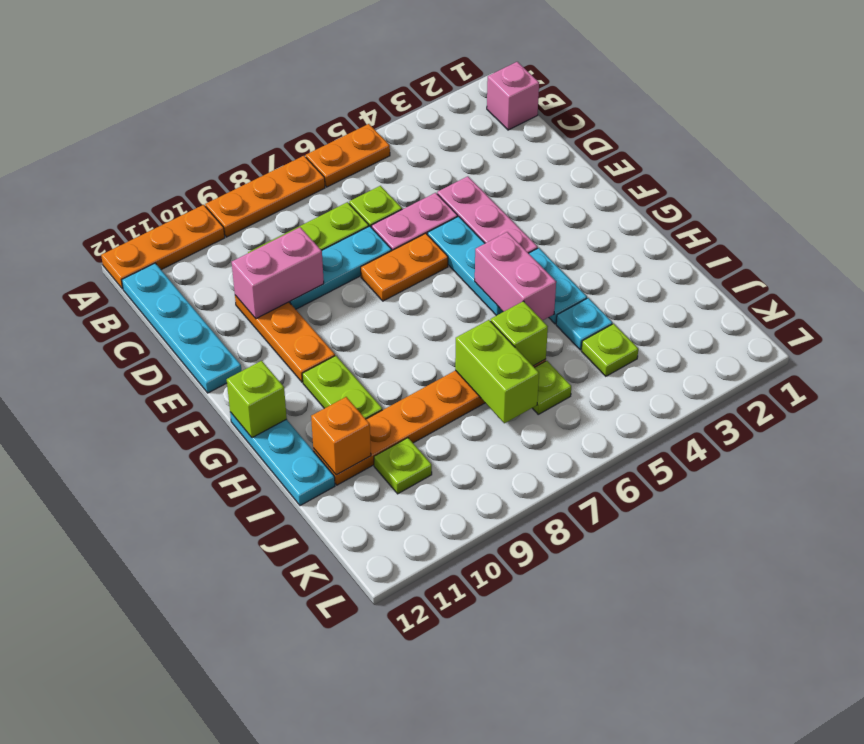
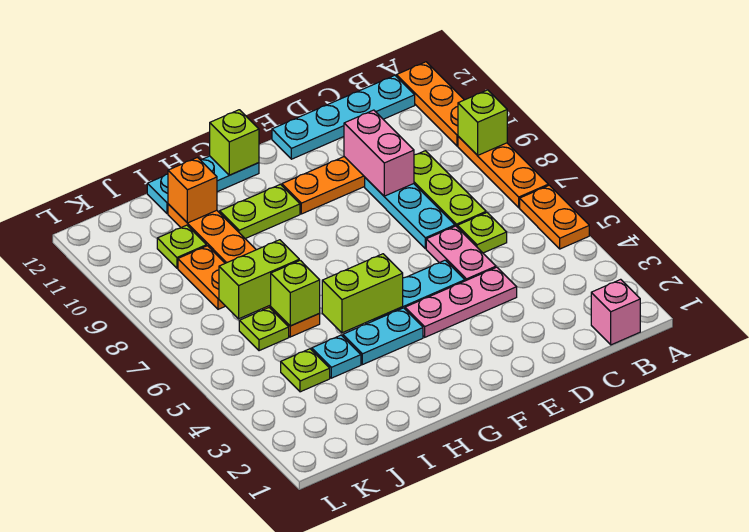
none -> lime brick A9 level 2
orange plate E6:E7 level 1 -> orange plate J8:J9 level 1
pink brick G5:H5 level 2 -> lime brick G5:H5 level 2

